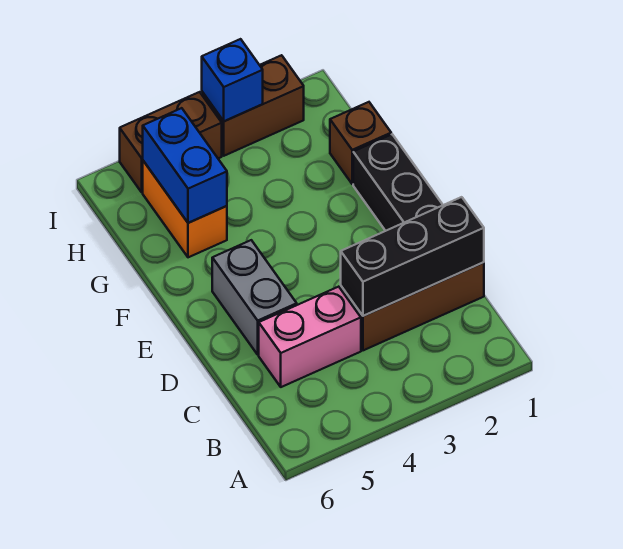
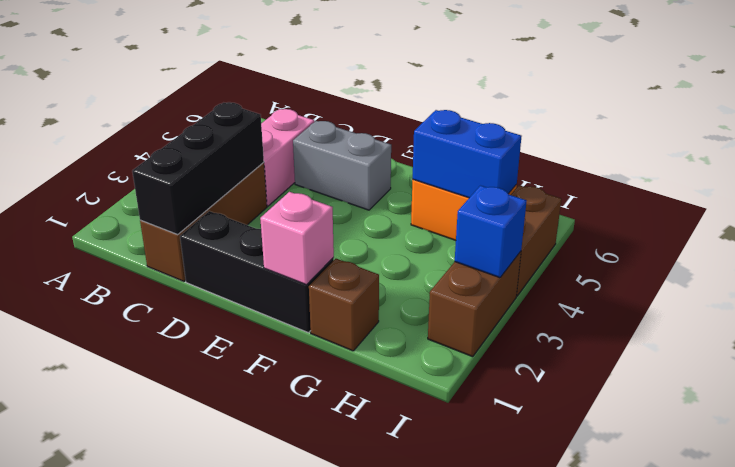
none -> pink brick F1 level 2

